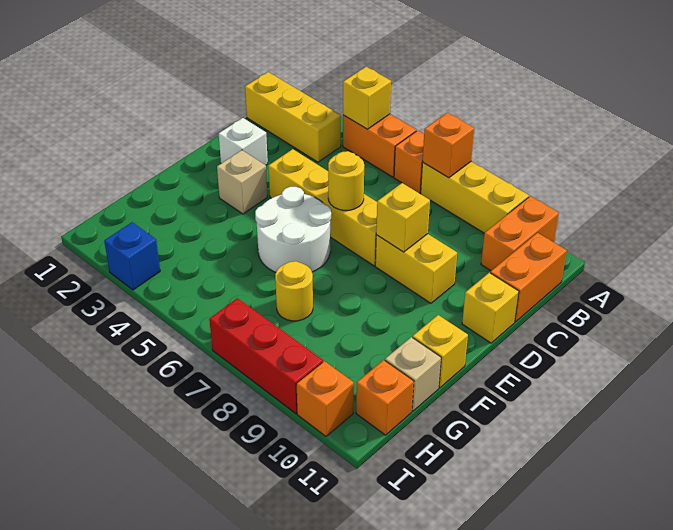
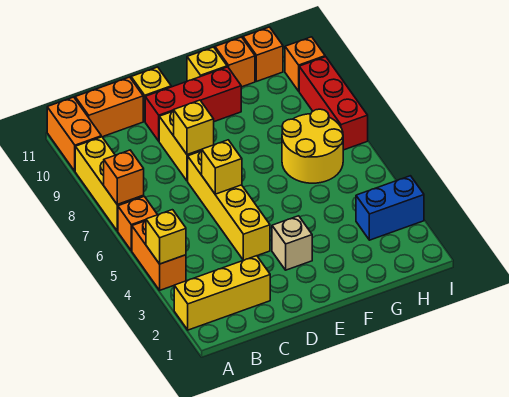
orange brick A10:B10 level 1 -> orange brick A10:A11 level 1
yellow brick B1:B3 level 1 -> yellow brick A2:C2 level 1
white brick D2 level 1 -> none
yellow round brick D6 level 2 -> yellow brick D6 level 2
none -> red brick D10:F10 level 1
white round brick E5:F6 level 1 -> none
yellow round brick G7 level 1 -> yellow round brick G6:H7 level 1
tan brick G11 level 1 -> orange brick G11 level 1
blue brick I3 level 1 -> blue brick H3:I3 level 1

